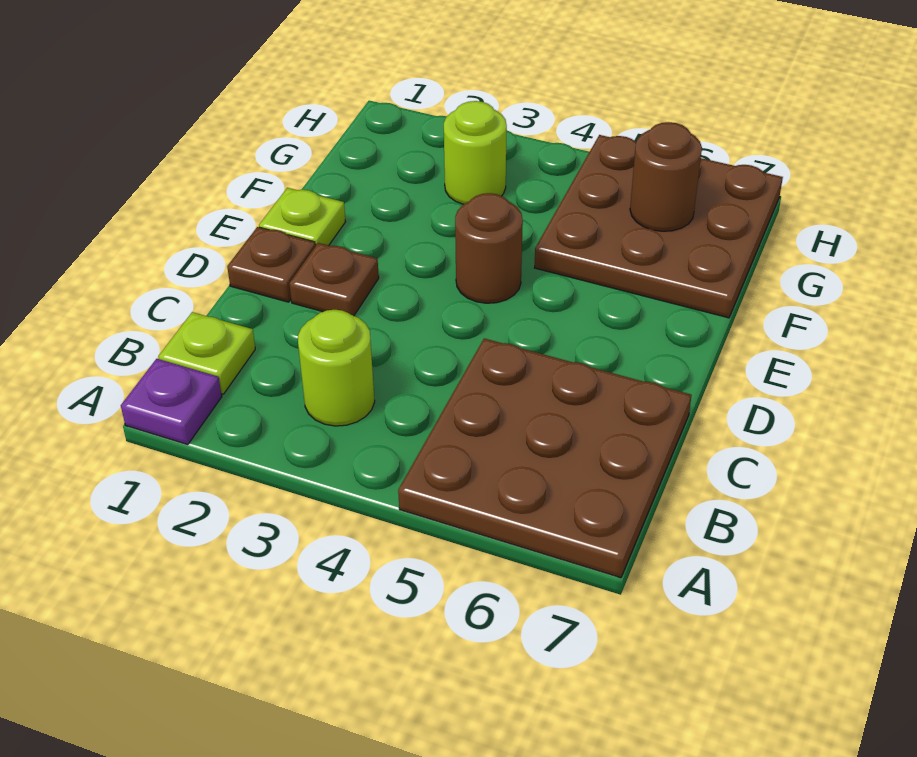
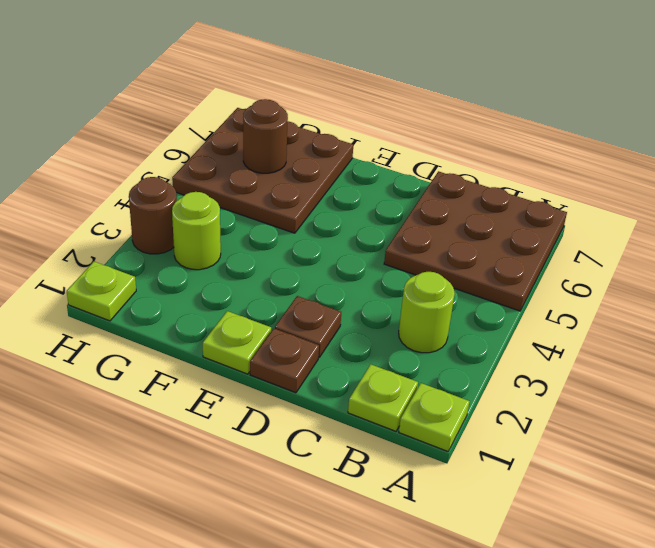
purple plate A1 level 1 -> lime plate A1 level 1
brown round brick E4 level 1 -> brown round brick H3 level 1
none -> lime plate H1 level 1

